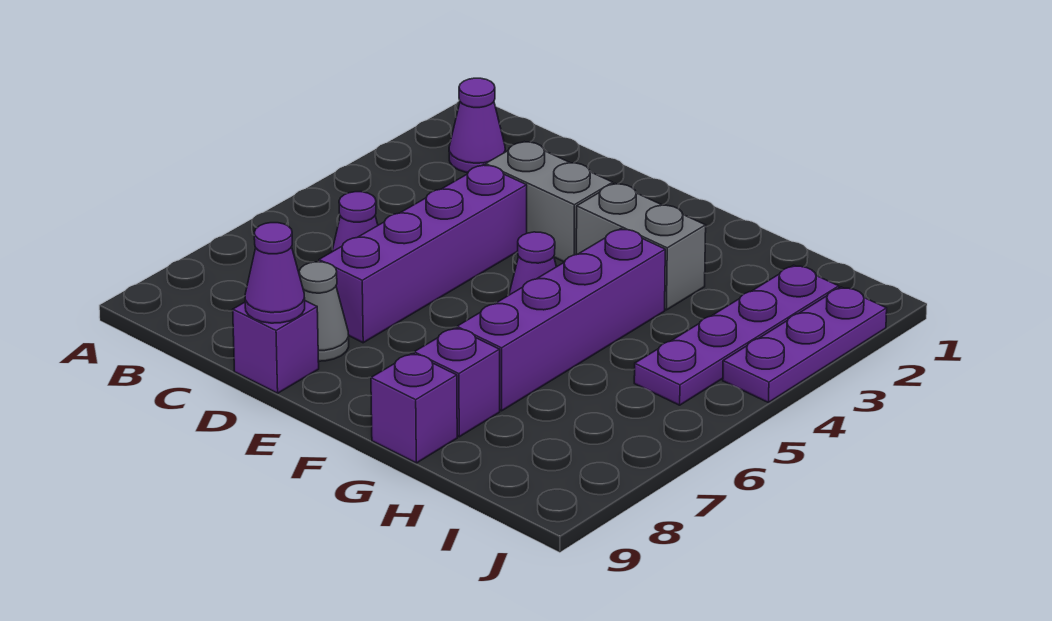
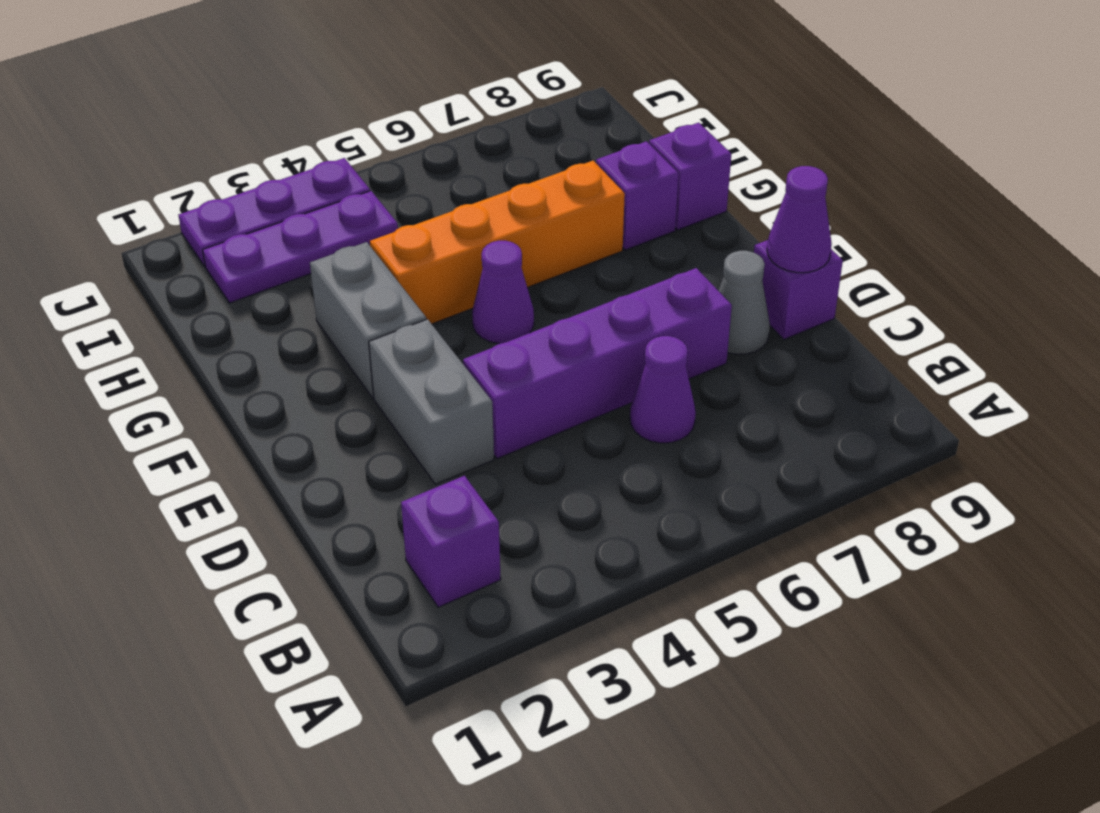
purple cone B2 level 1 -> purple brick B2 level 1
purple brick G4:G7 level 1 -> orange brick G4:G7 level 1
purple plate I2:I5 level 1 -> purple plate I2:I4 level 1

